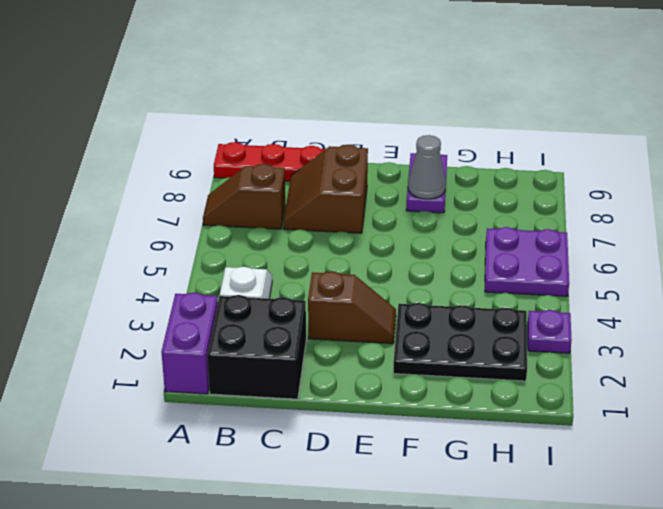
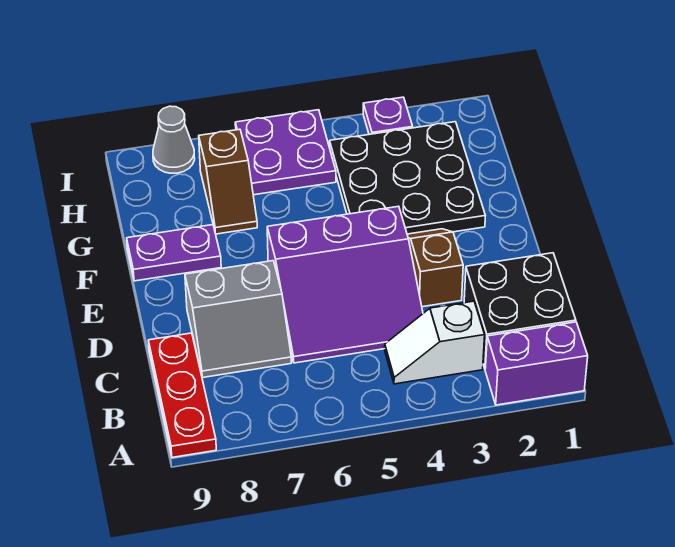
brown slope A7:B7 level 1 top B -> brown slope G7:H7 level 1 top H
none -> purple slope C4:E6 level 1 top E
brown slope C7:D8 level 1 top D -> grey slope C7:D8 level 1 top D
black plate F2:H3 level 1 -> black plate F2:H4 level 1
grey cone F8 level 2 -> grey cone I8 level 1

